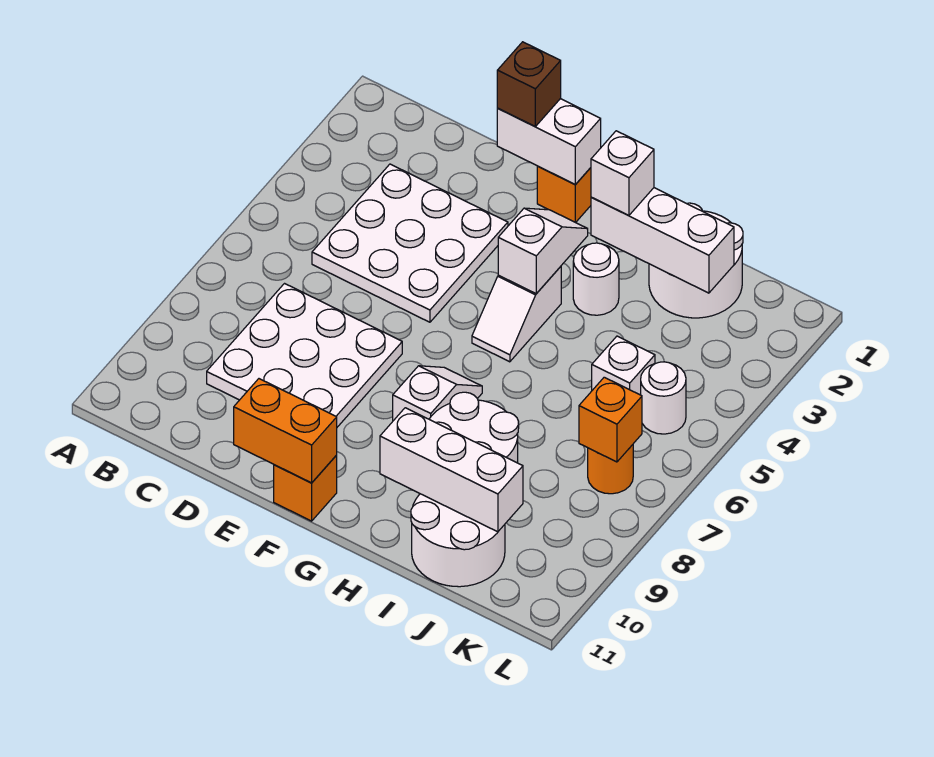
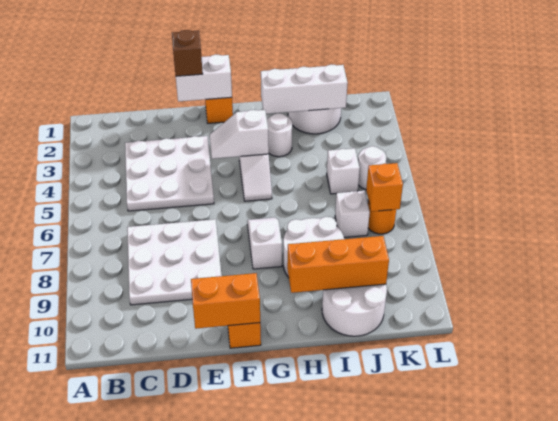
white slope G3:G4 level 2 top 4 -> white slope F4:G4 level 2 top G
white brick H2 level 3 -> white brick J7 level 1
white brick H10:J10 level 2 -> orange brick H10:J10 level 2

